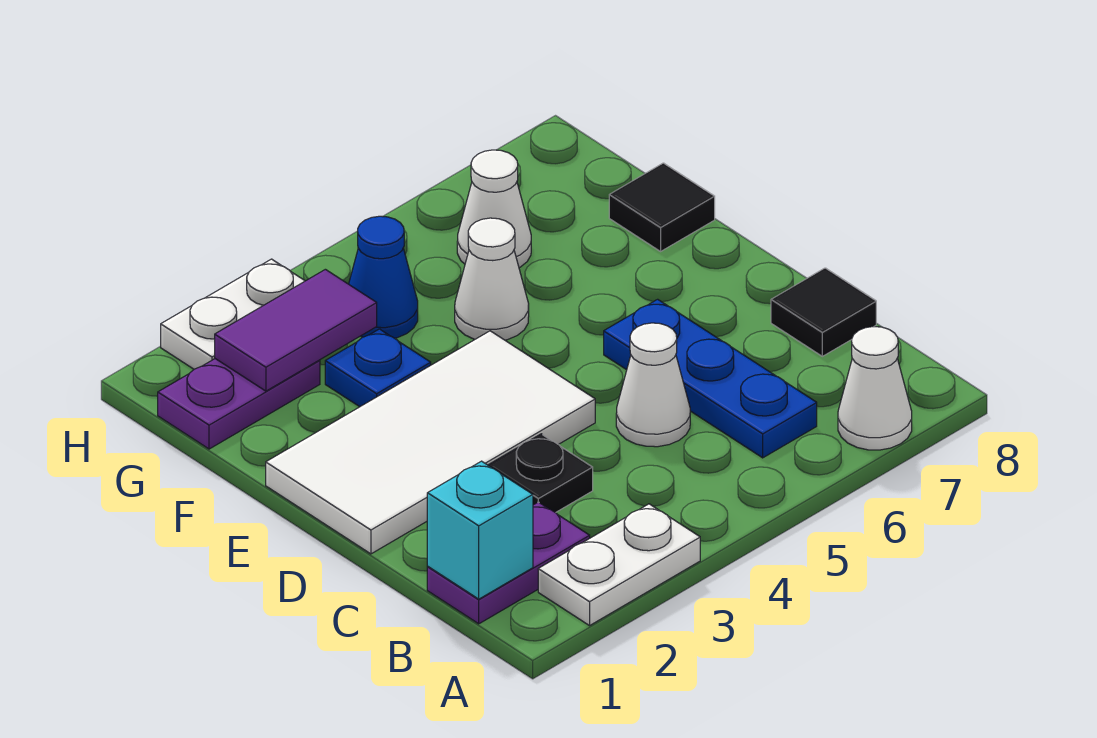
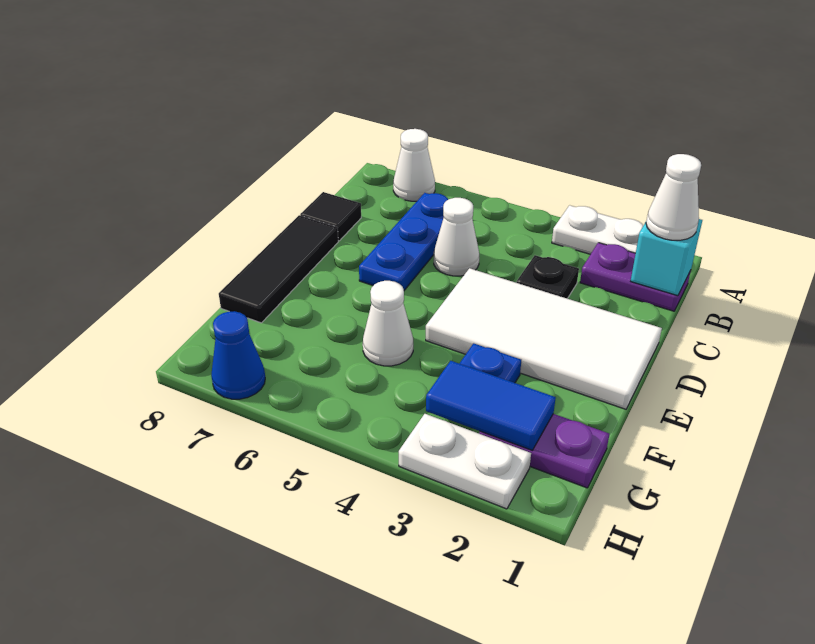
black tile F8 level 1 -> black tile D8:F8 level 1
purple tile G2:G3 level 2 -> blue tile G2:G3 level 2
blue cone G4 level 1 -> blue cone H7 level 1
white cone G6 level 1 -> white cone B1 level 3

